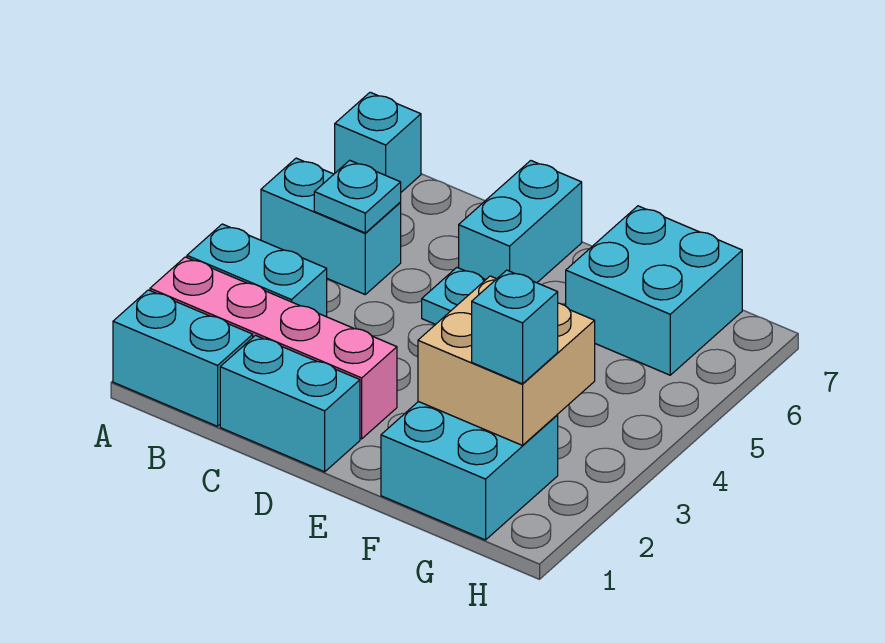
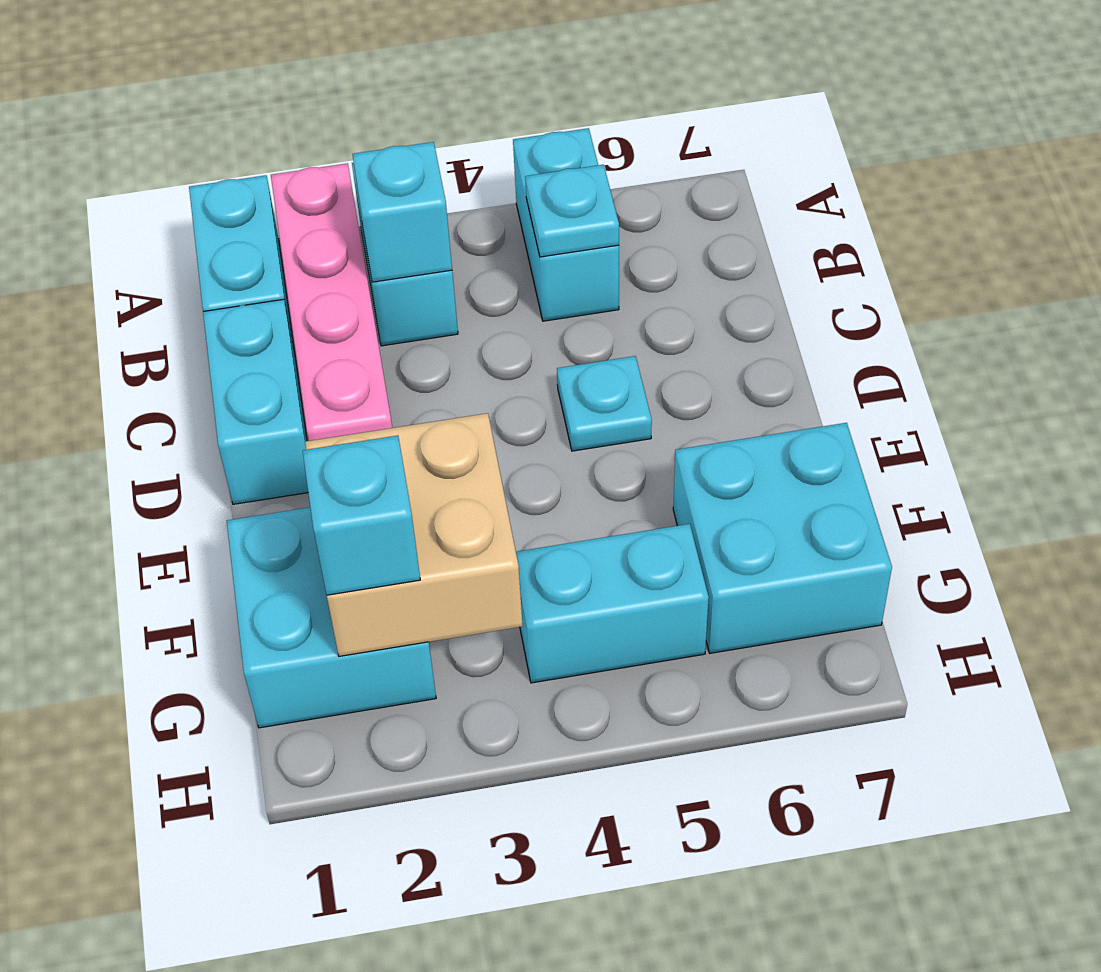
cyan brick A7 level 1 -> cyan brick B3 level 2
cyan brick D6:D7 level 1 -> cyan brick G4:G5 level 1

